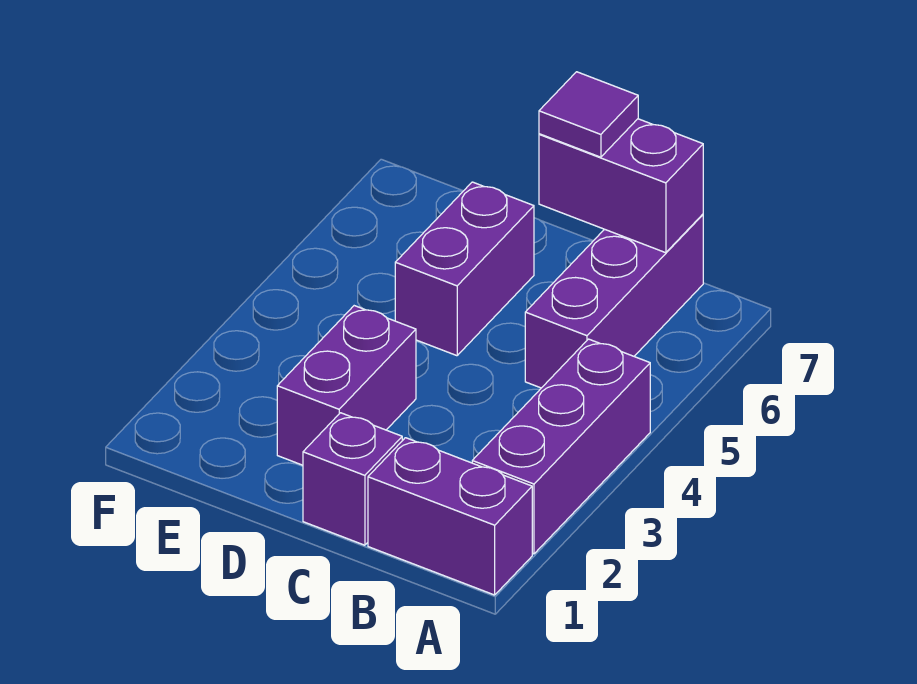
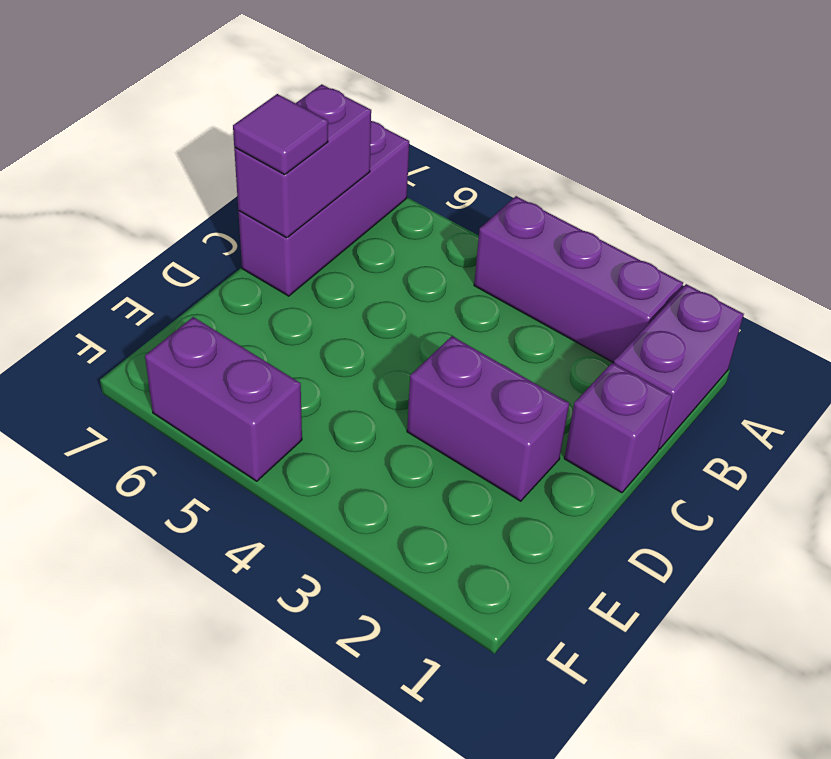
purple brick B5:B7 level 1 -> purple brick A7:C7 level 1
purple brick D5:D6 level 1 -> purple brick F5:F6 level 1

